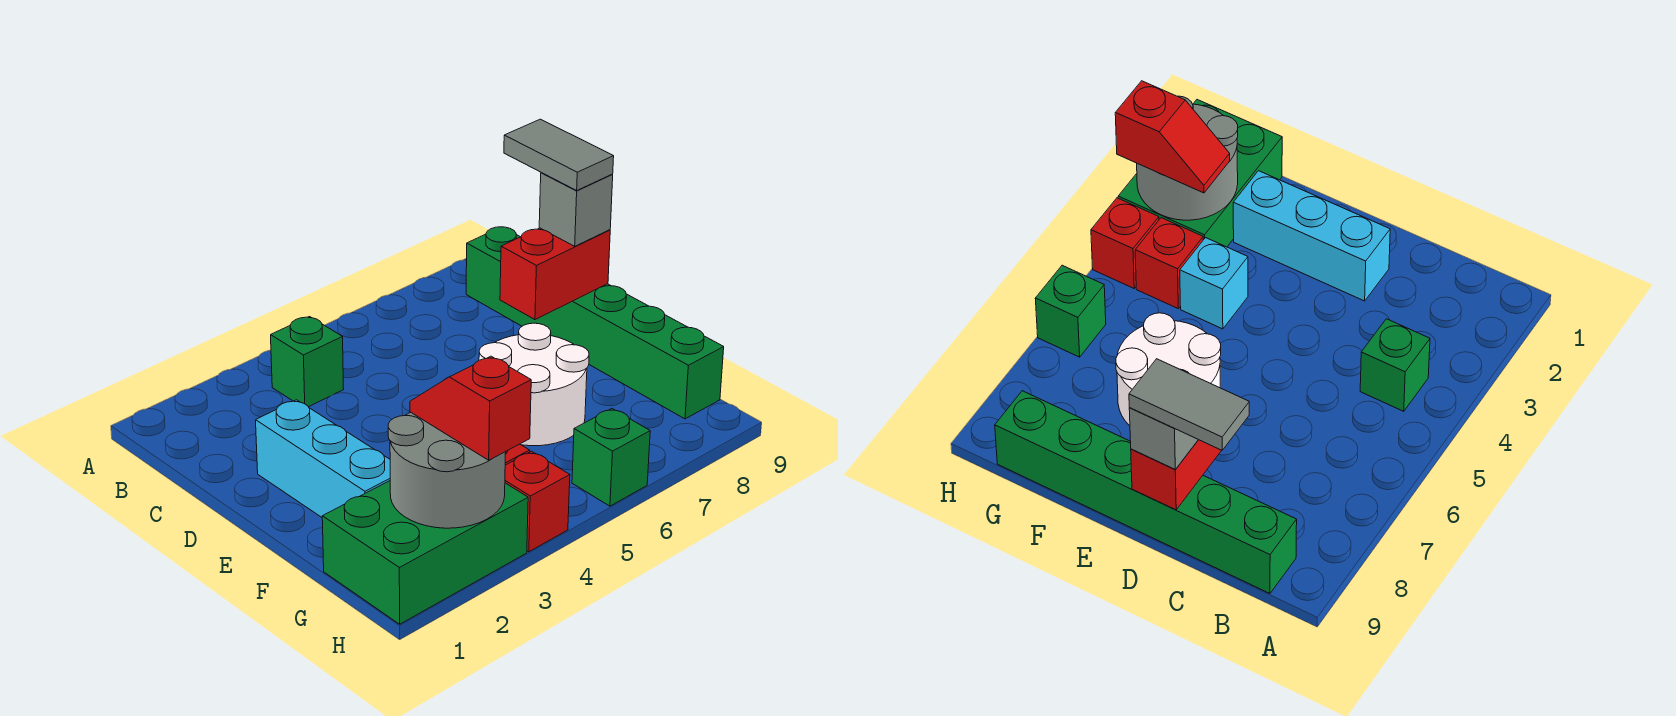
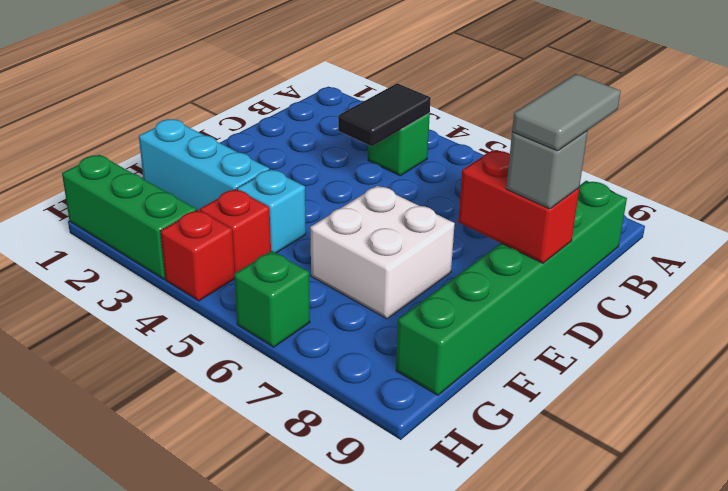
none -> black tile B4:C4 level 2
cyan brick D2:F2 level 1 -> cyan brick F1:F3 level 1
white round brick E6:F7 level 1 -> white brick E6:F7 level 1
green brick G1:H3 level 1 -> green brick H1:H3 level 1
grey round brick G2:H3 level 2 -> none
red slope G3:H3 level 3 top H -> none

